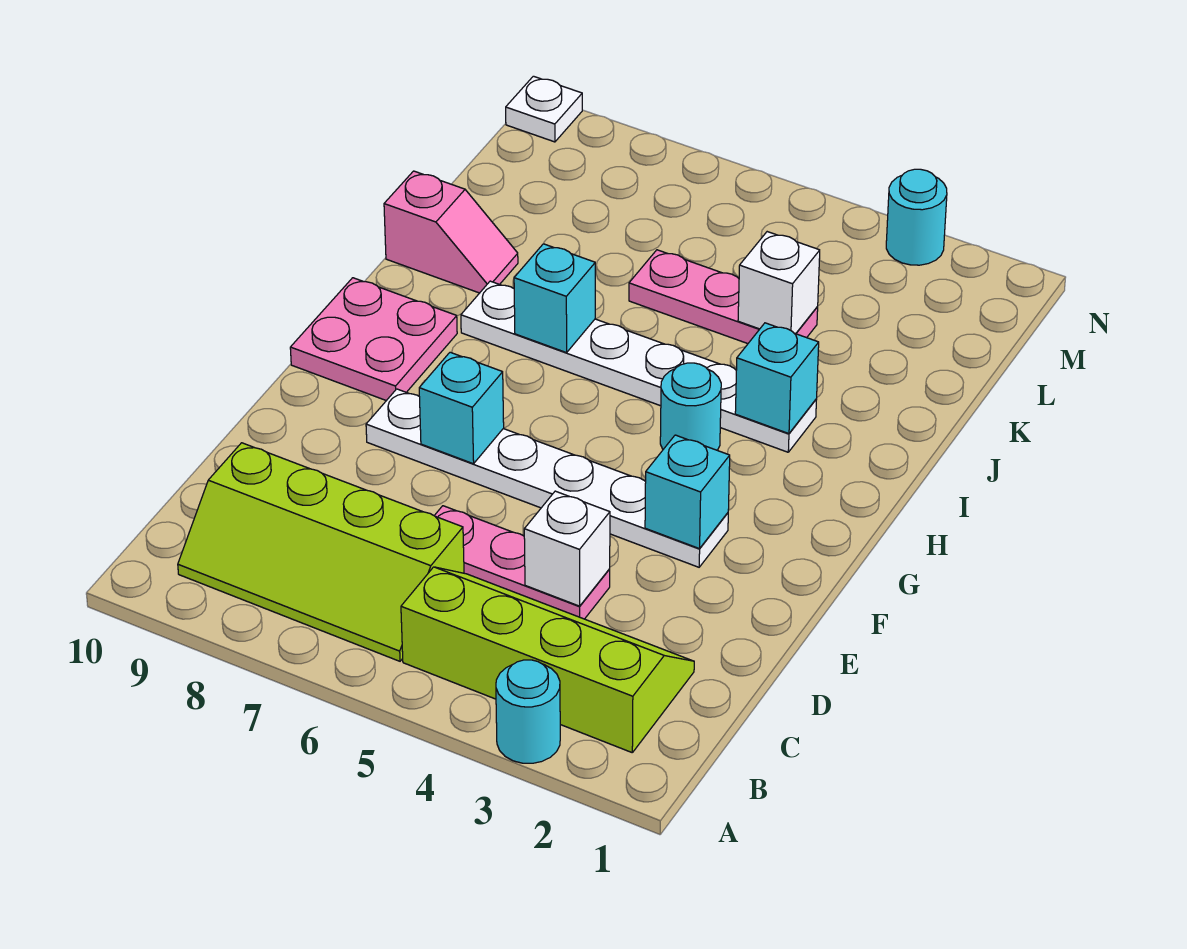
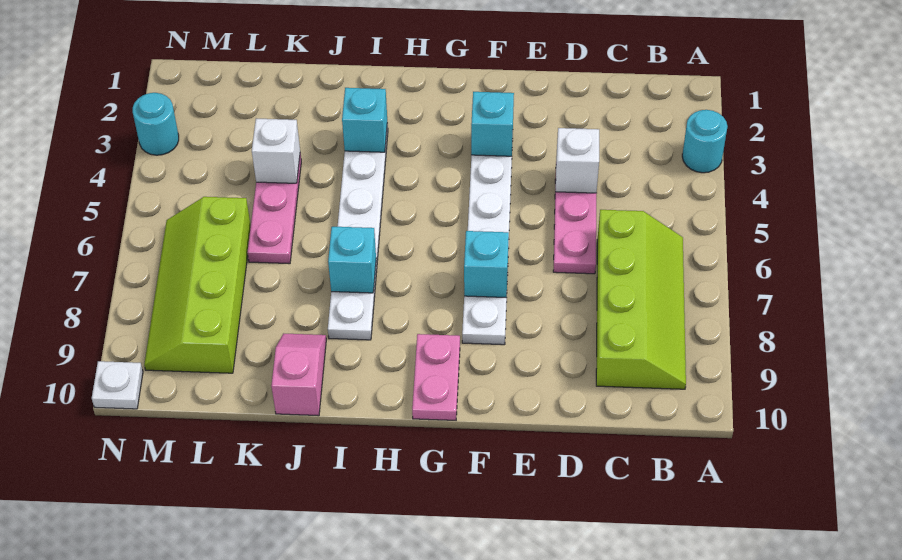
lime slope B2:C5 level 1 top B -> lime slope L6:M9 level 1 top L
pink plate G9:H10 level 1 -> pink plate G9:G10 level 1
cyan round brick H4 level 1 -> none

